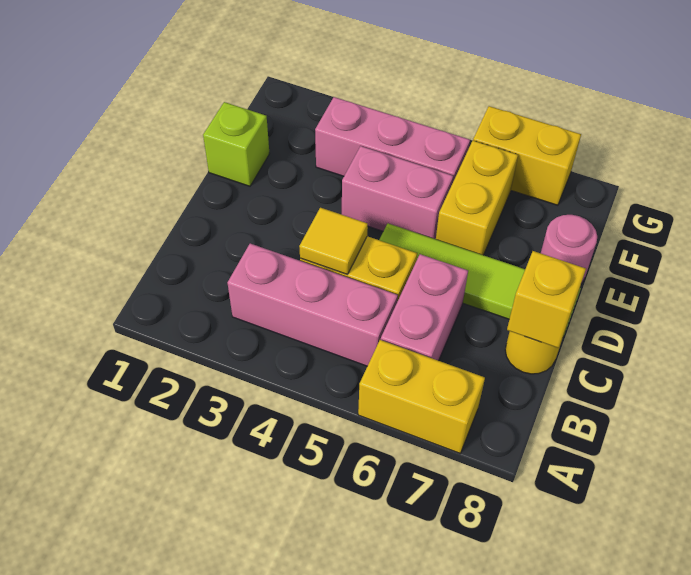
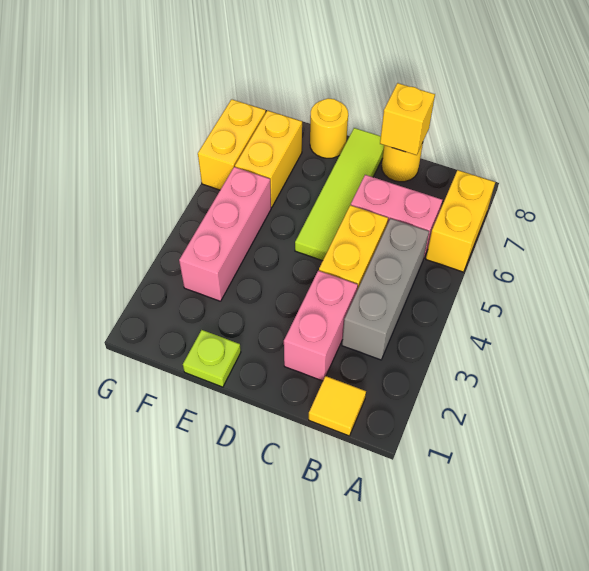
pink brick B3:B5 level 1 -> grey brick B3:B5 level 1
yellow tile C4 level 2 -> yellow tile B1 level 1
lime brick E1 level 1 -> lime plate E1 level 1
pink brick E4:E5 level 1 -> pink brick C2:C3 level 1
yellow brick E6:F6 level 1 -> yellow brick F6:F7 level 1
pink round brick E8 level 1 -> yellow round brick E8 level 1

